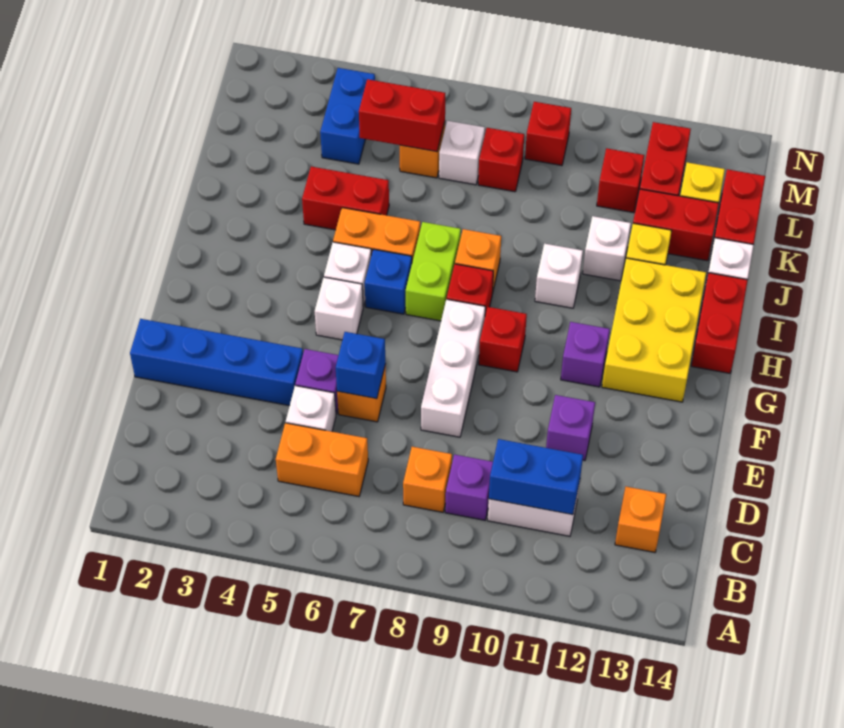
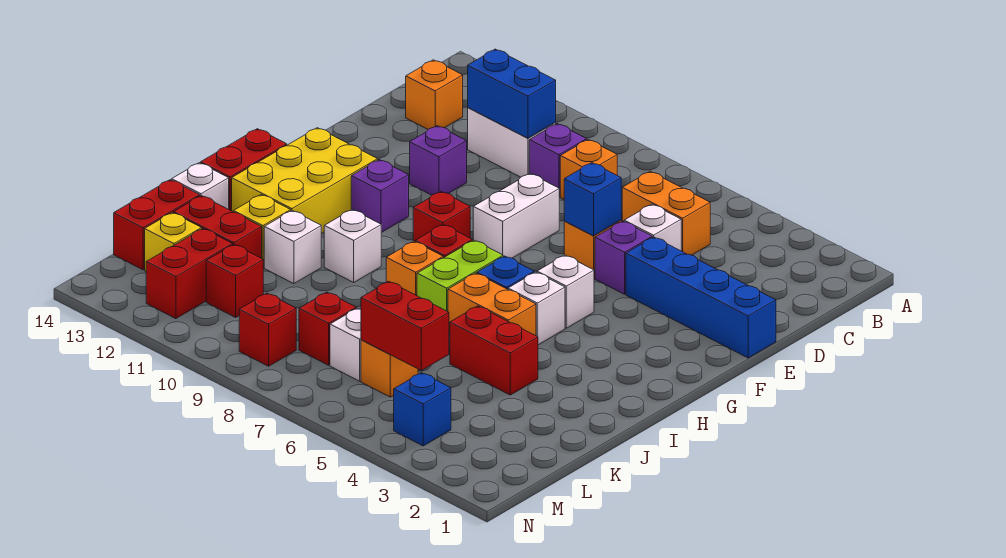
white brick E8:G8 level 1 -> white brick E8:F8 level 1
blue brick L4:M4 level 1 -> blue brick M4 level 1

